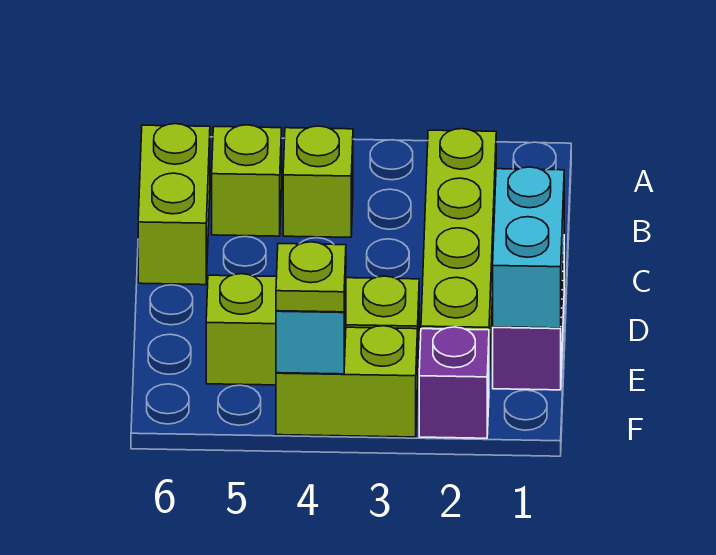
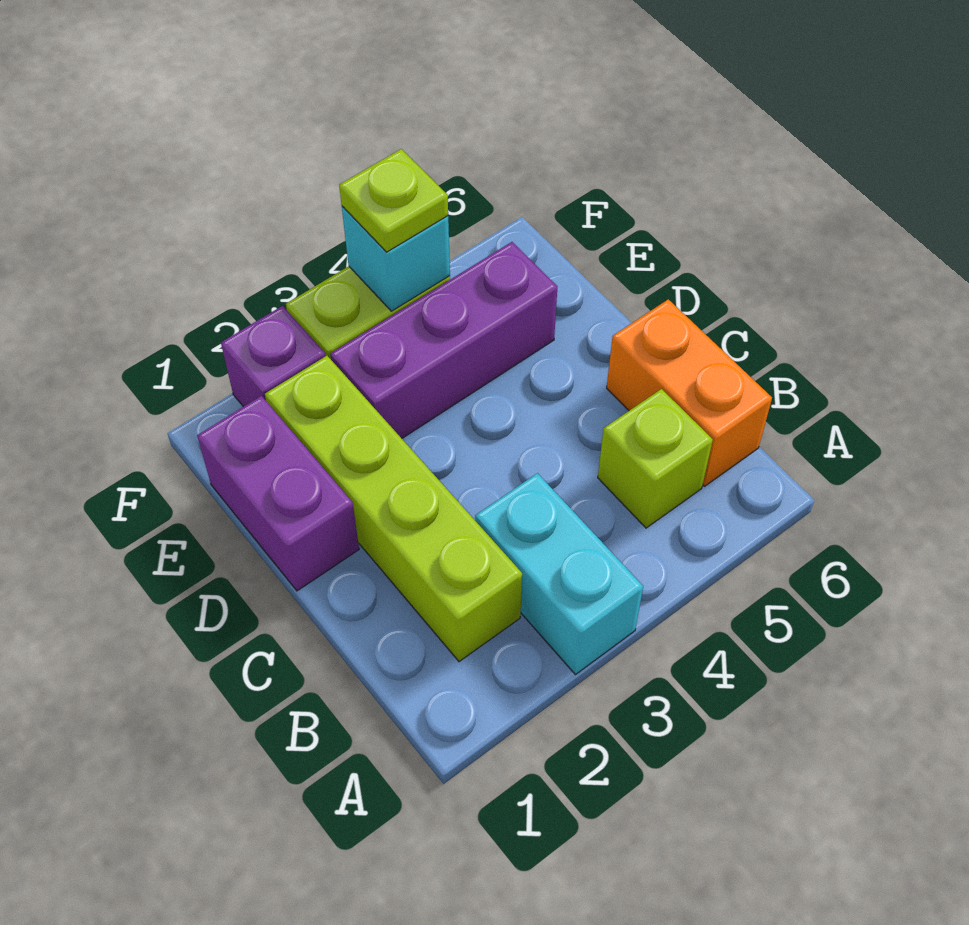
lime brick B4 level 1 -> none
lime brick B6:C6 level 1 -> orange brick B6:C6 level 1
cyan brick D1:E1 level 2 -> cyan brick A3:B3 level 1
lime brick E3:E5 level 1 -> purple brick E3:E5 level 1

